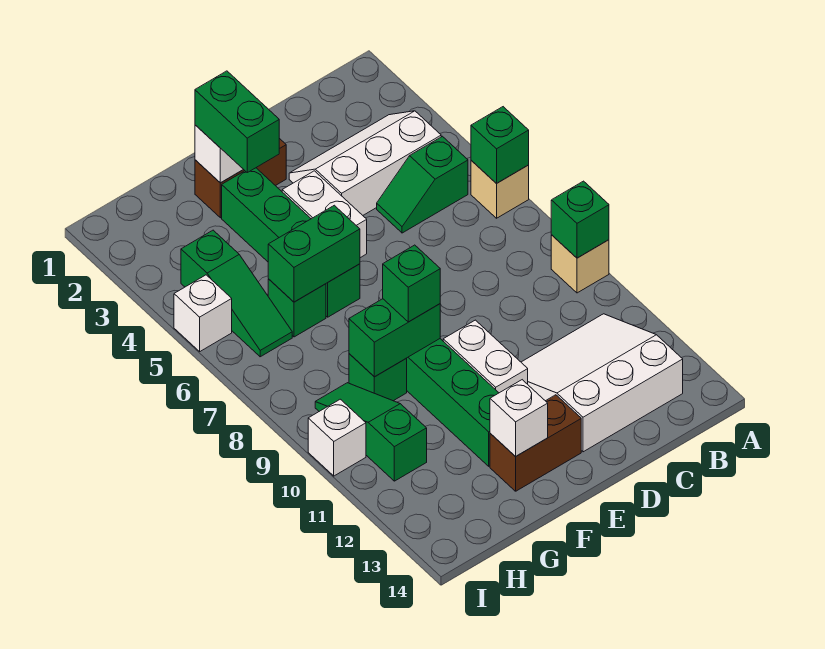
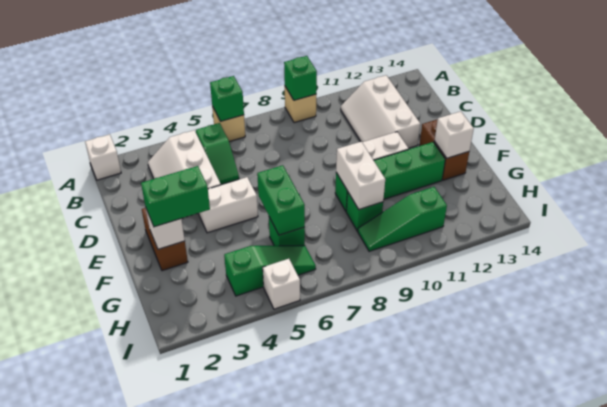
white slope B11:D13 level 1 top 13 -> white slope B11:D12 level 1 top 12
green brick F3:F6 level 1 -> none
green brick F9:G9 level 2 -> white brick F9:G9 level 2
green brick F9 level 3 -> none
white brick I10 level 1 -> white brick A1 level 1

